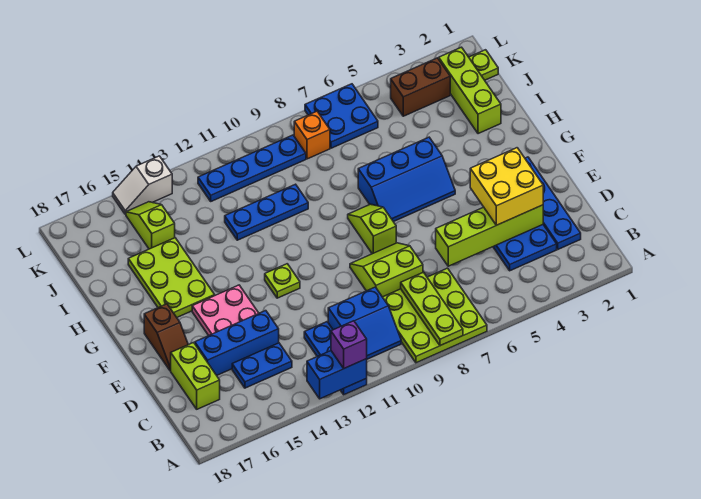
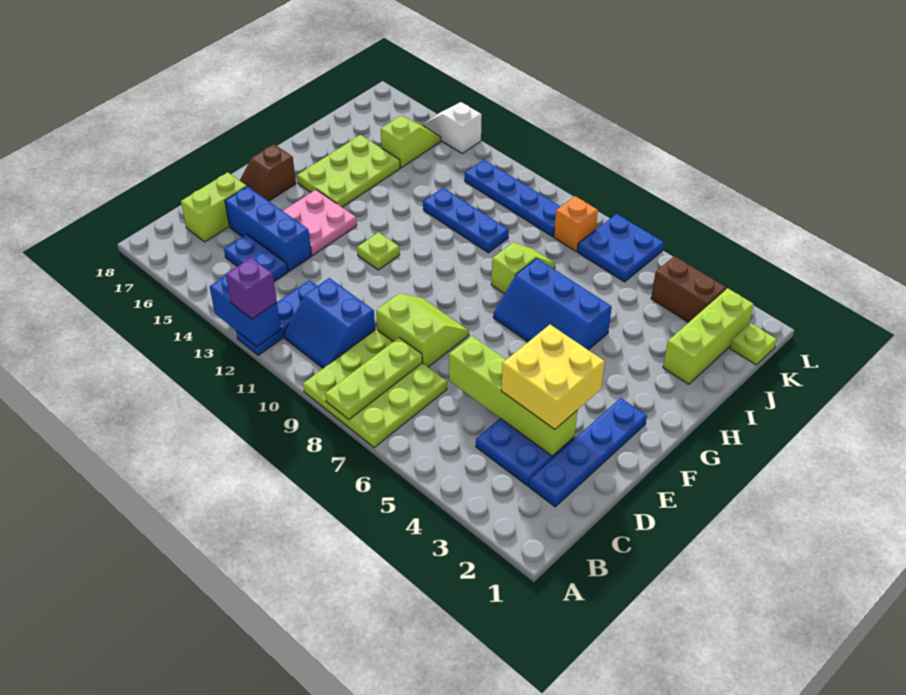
lime slope F8:G8 level 1 top F -> lime slope H8:I8 level 1 top H

